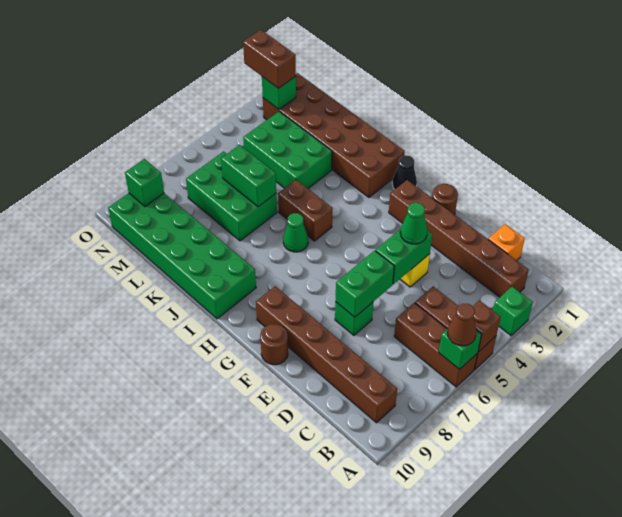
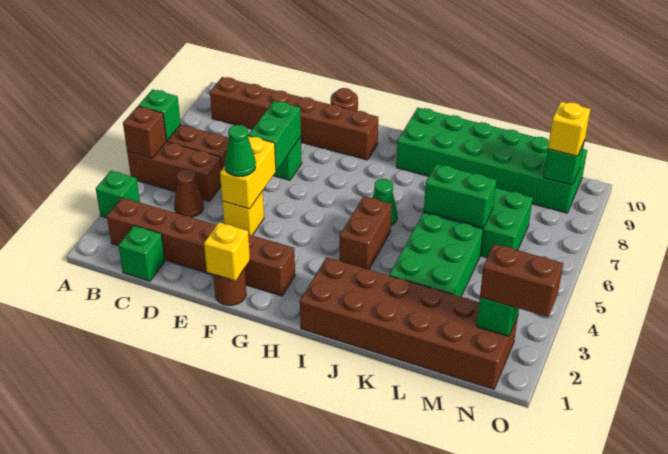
brown cone A6 level 3 -> brown cone C4 level 1
orange brick C1 level 1 -> green brick C1 level 1
green brick E4:E5 level 2 -> yellow brick E4:E5 level 2
none -> yellow brick F1 level 2
black cone H1 level 1 -> none
brown brick I5:J5 level 1 -> brown brick I4:I5 level 1
green brick K3:M4 level 1 -> green brick K3:L5 level 1
none -> yellow brick N9 level 3

